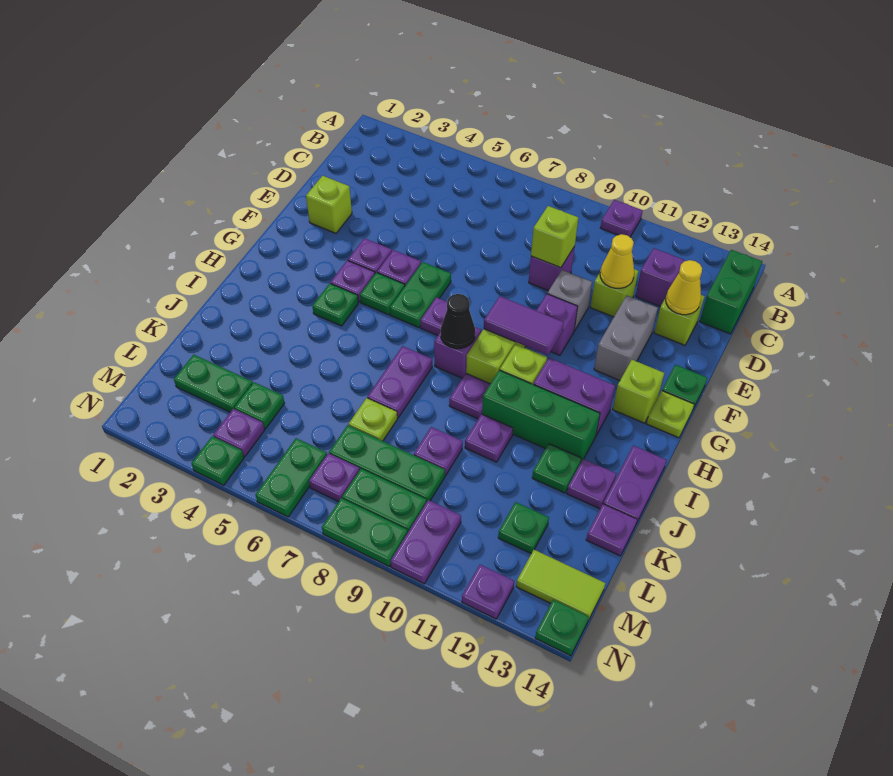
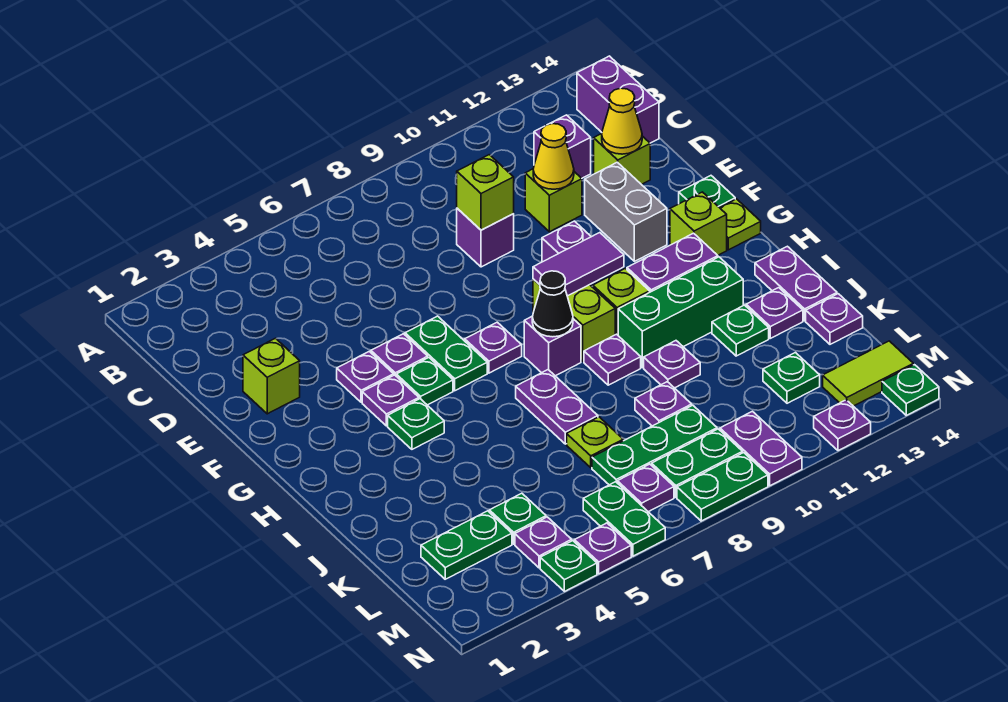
purple plate A10 level 1 -> purple plate N5 level 1
green brick B14:C14 level 1 -> purple brick B14:C14 level 1
grey brick E10 level 1 -> none

